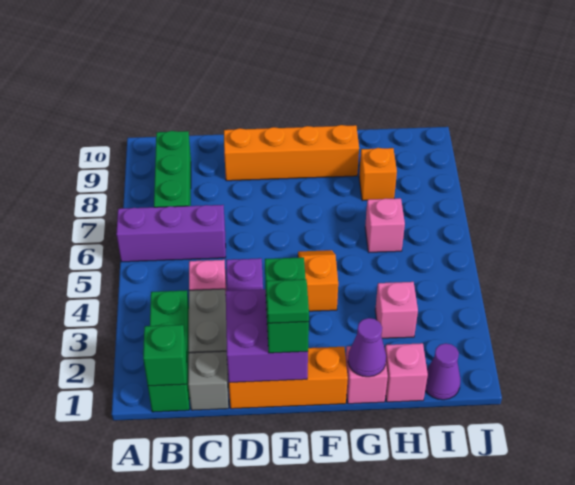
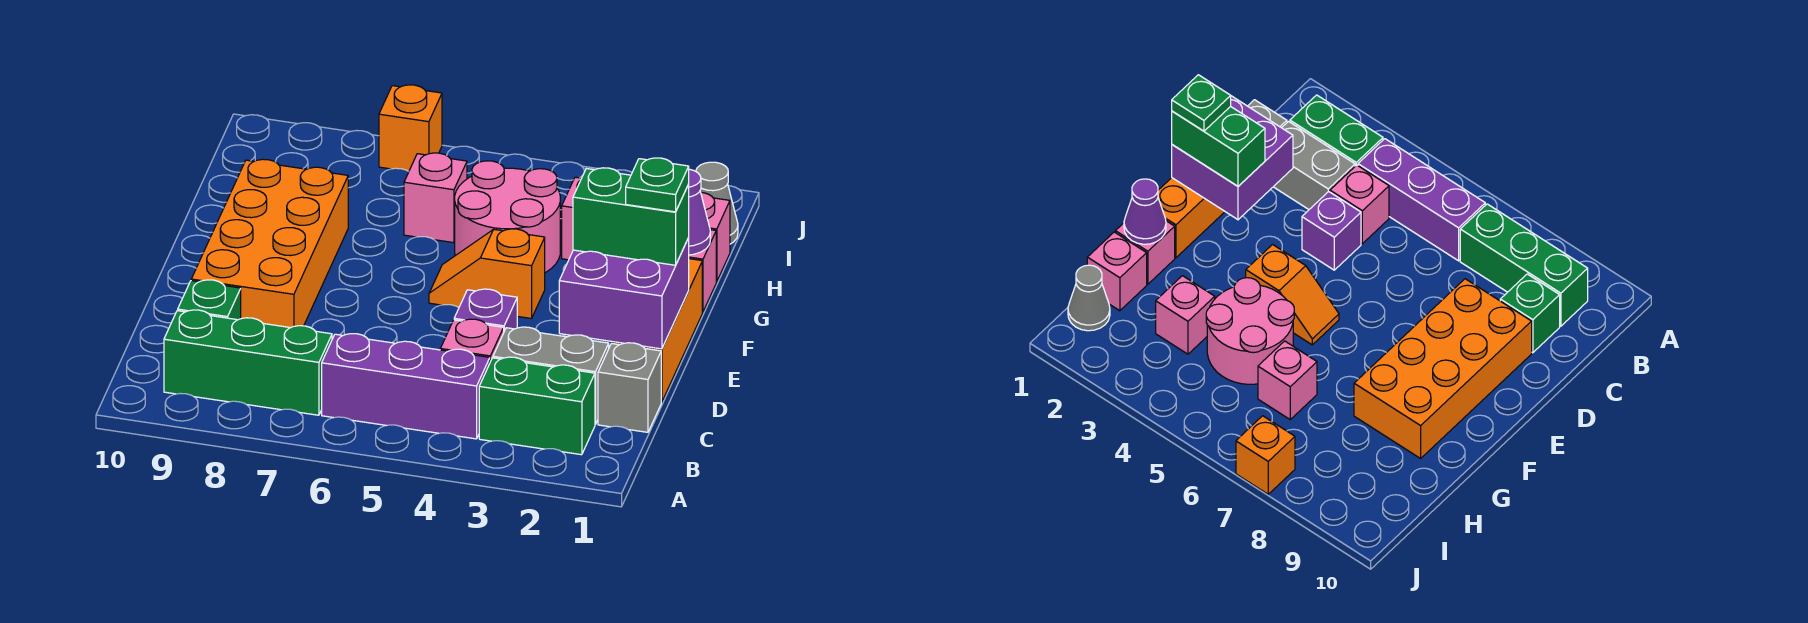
purple brick A6:C6 level 1 -> purple brick B4:B6 level 1
green brick B1:B3 level 1 -> green brick B2:B3 level 1
green brick B1 level 2 -> green brick C9 level 1
orange brick D9:G9 level 1 -> orange brick D8:G9 level 1
none -> pink round brick G4:H5 level 1
orange brick H8 level 1 -> orange brick J7 level 1
purple cone I1 level 1 -> grey cone I1 level 1

